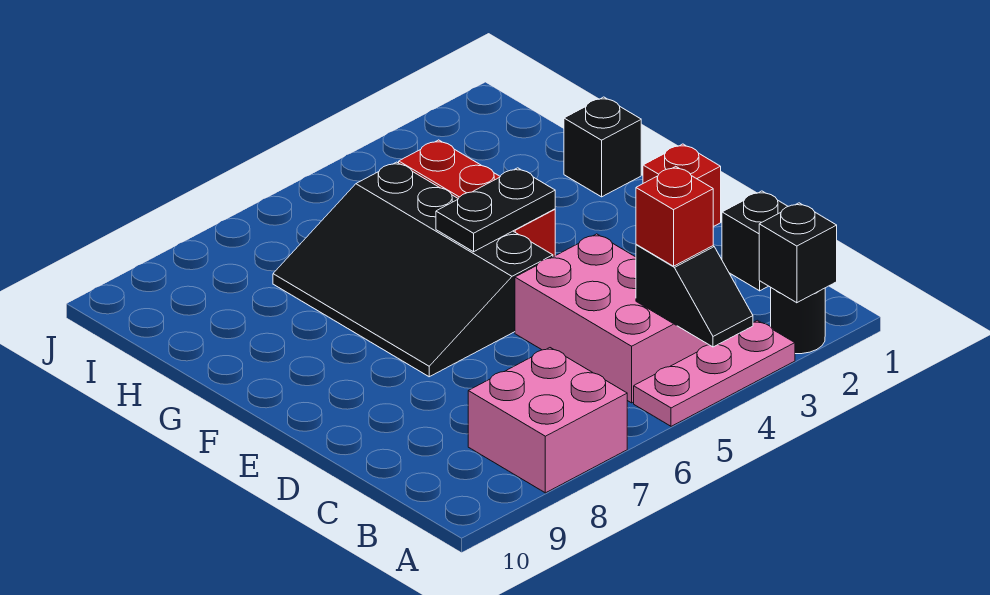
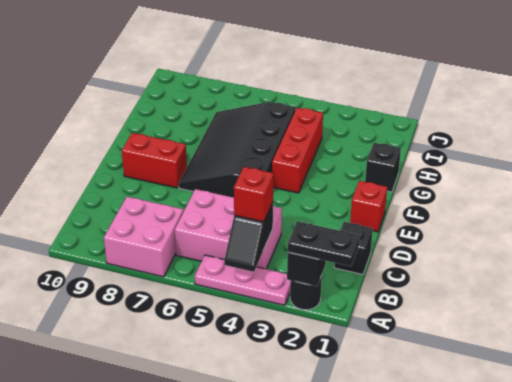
pink brick B4:D5 level 1 -> pink brick B4:C6 level 1
none -> red brick E8:E9 level 1
black plate F4:F5 level 2 -> black plate A1:A2 level 3

